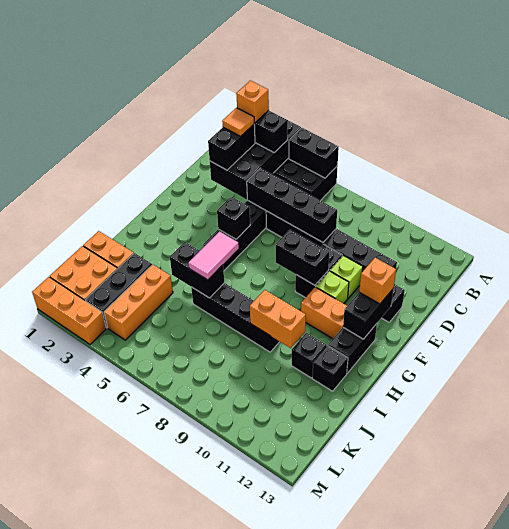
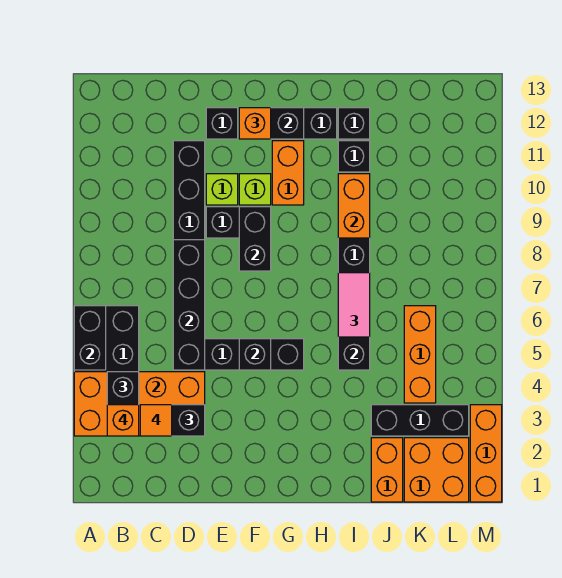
black brick A3:D4 level 2 -> orange brick A3:D4 level 2
pink tile H6:I6 level 3 -> pink tile I6:I7 level 3
orange brick J4:L4 level 1 -> orange brick K4:K6 level 1

